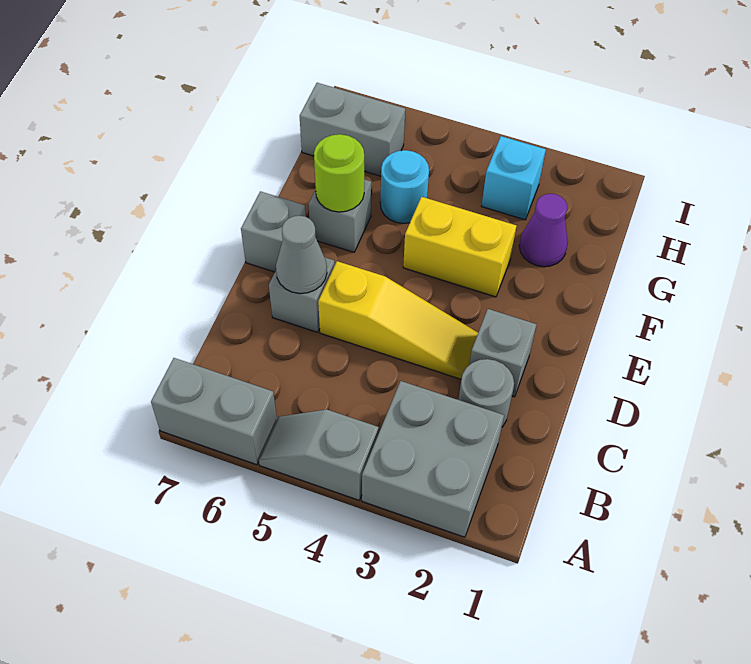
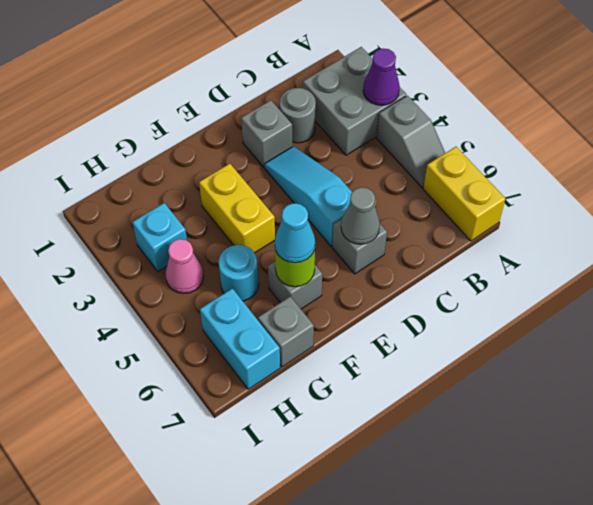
grey brick A6:A7 level 1 -> yellow brick A6:A7 level 1
yellow slope D3:D5 level 1 top 5 -> cyan slope D3:D5 level 1 top 5
grey brick E7 level 1 -> grey brick G7 level 1
none -> cyan cone F6 level 3
purple cone G2 level 1 -> purple cone A3 level 2
none -> pink cone H4 level 1
grey brick H6:H7 level 1 -> cyan brick H6:H7 level 1

